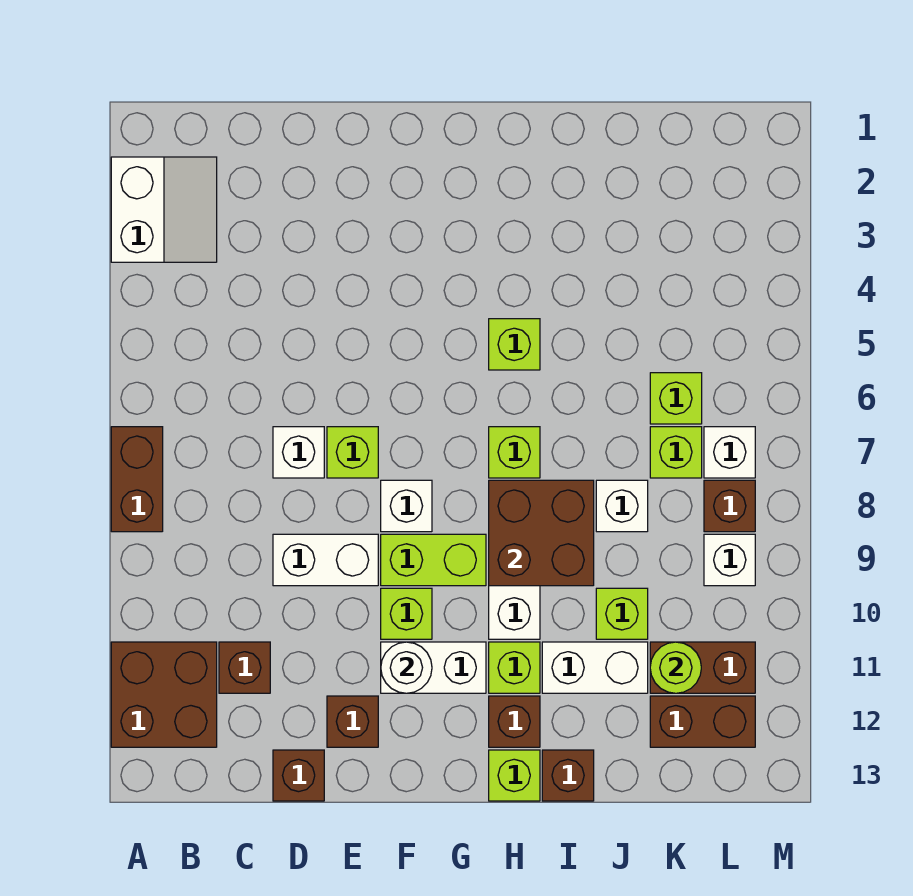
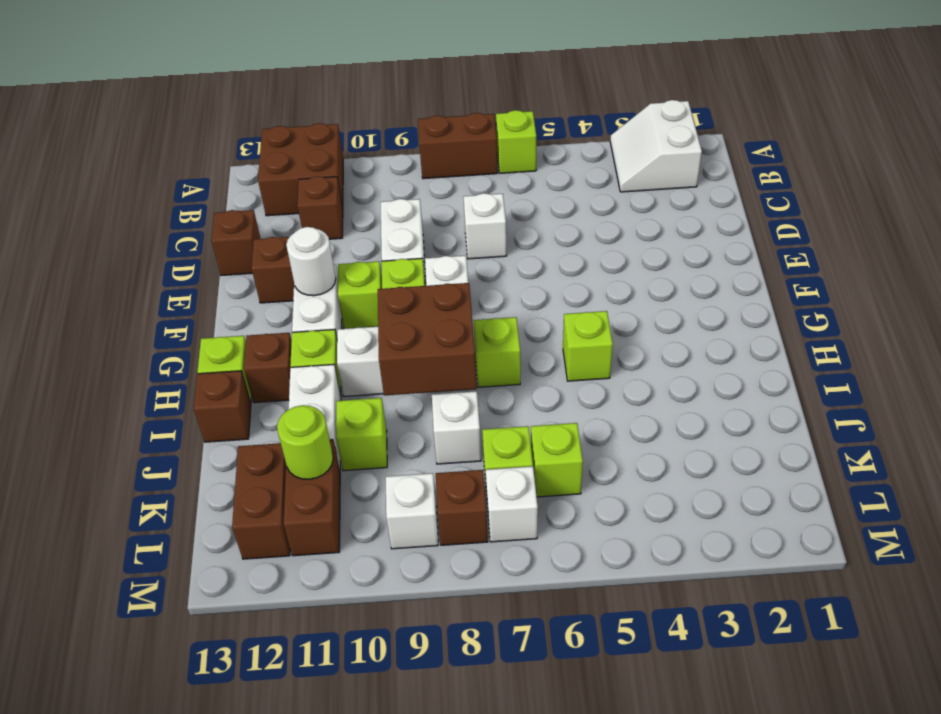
white slope A2:B3 level 1 top A -> white slope A2:B3 level 1 top 2
lime brick E7 level 1 -> lime brick A6 level 1

